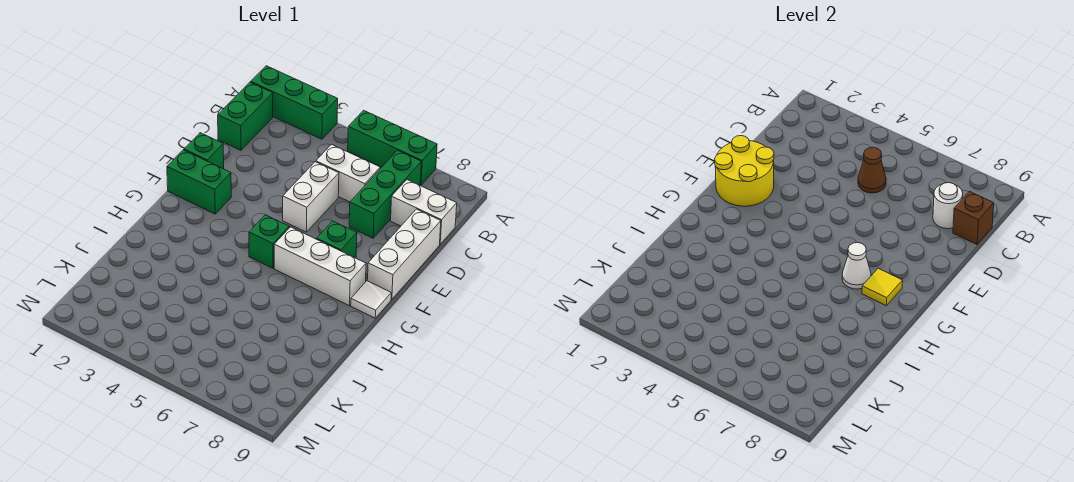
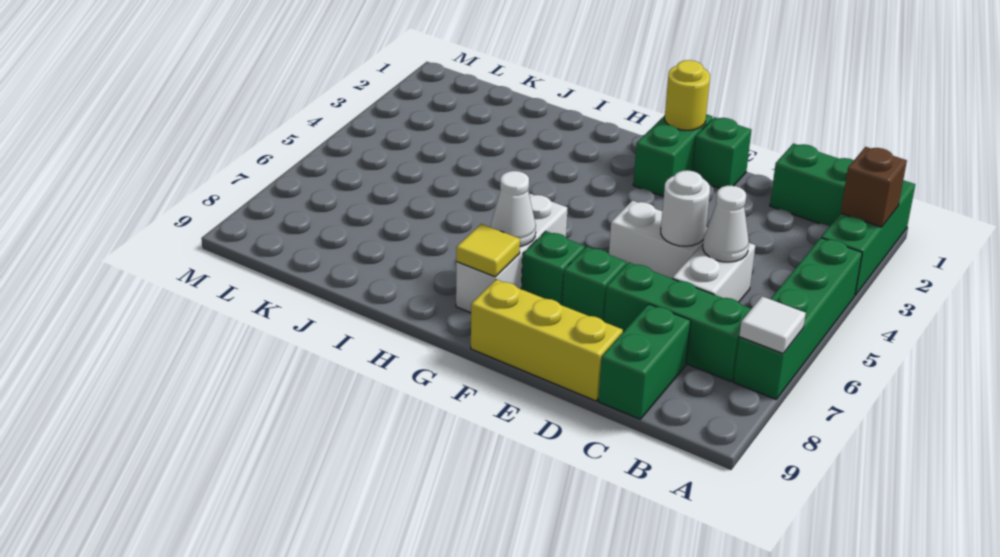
green brick A5:A7 level 1 -> green brick A4:A7 level 1
brown cone C5 level 2 -> white cone C5 level 2
white brick C8:C9 level 1 -> green brick C8:C9 level 1
white round brick C8 level 2 -> white round brick D5 level 2
brown brick C9 level 2 -> brown brick A2 level 2
white brick D9:F9 level 1 -> yellow brick D9:F9 level 1
yellow round brick E1:F2 level 2 -> yellow round brick F1 level 2
green brick G5 level 1 -> green brick E7 level 1
white tile G9 level 1 -> white tile A7 level 2

